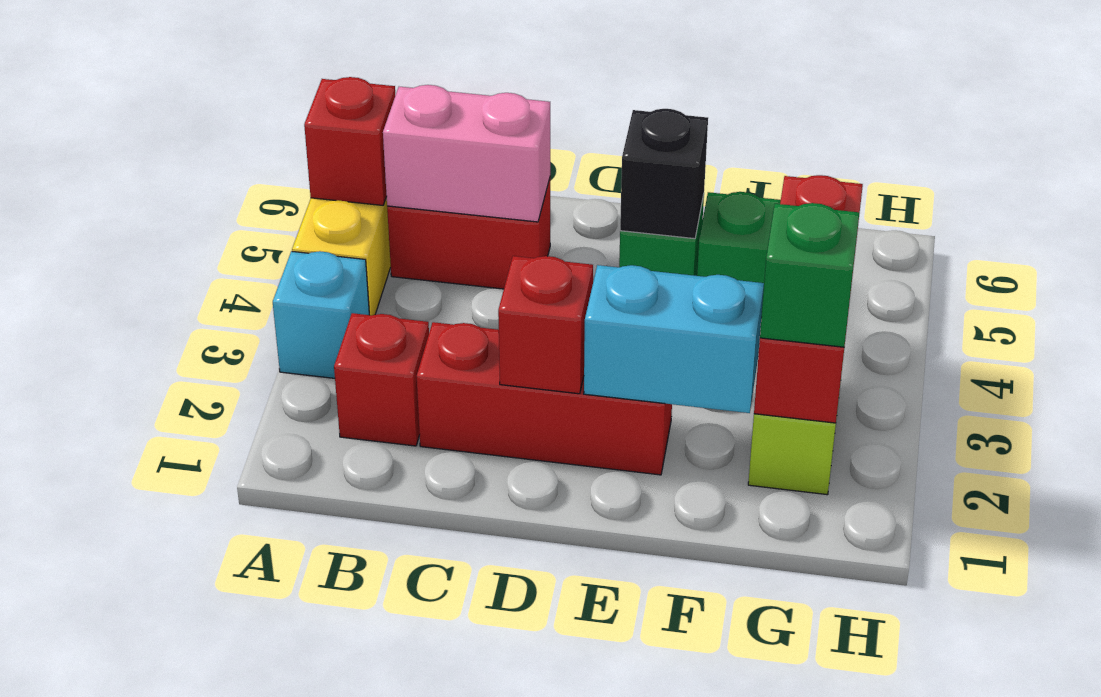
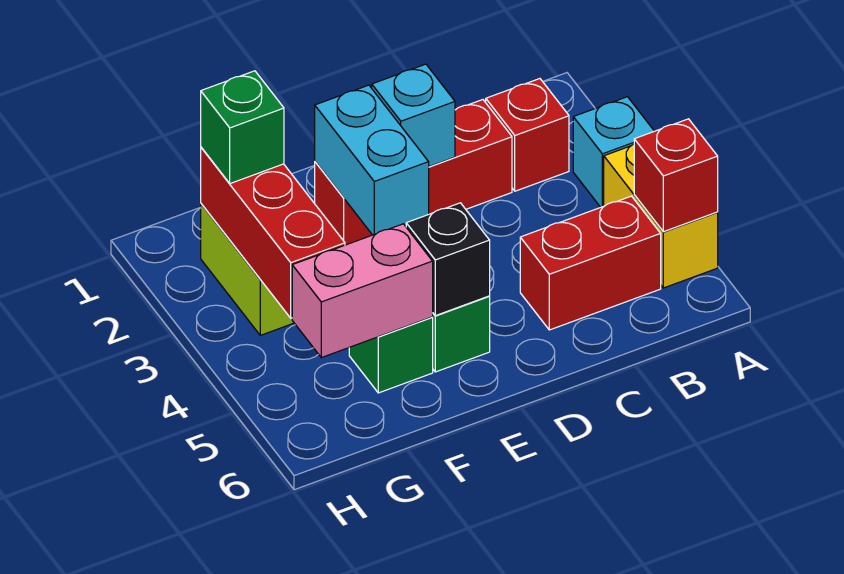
pink brick B5:C5 level 2 -> pink brick F5:G5 level 2
red brick D2 level 2 -> cyan brick D2 level 2
cyan brick E2:F2 level 2 -> cyan brick E2:E3 level 2

